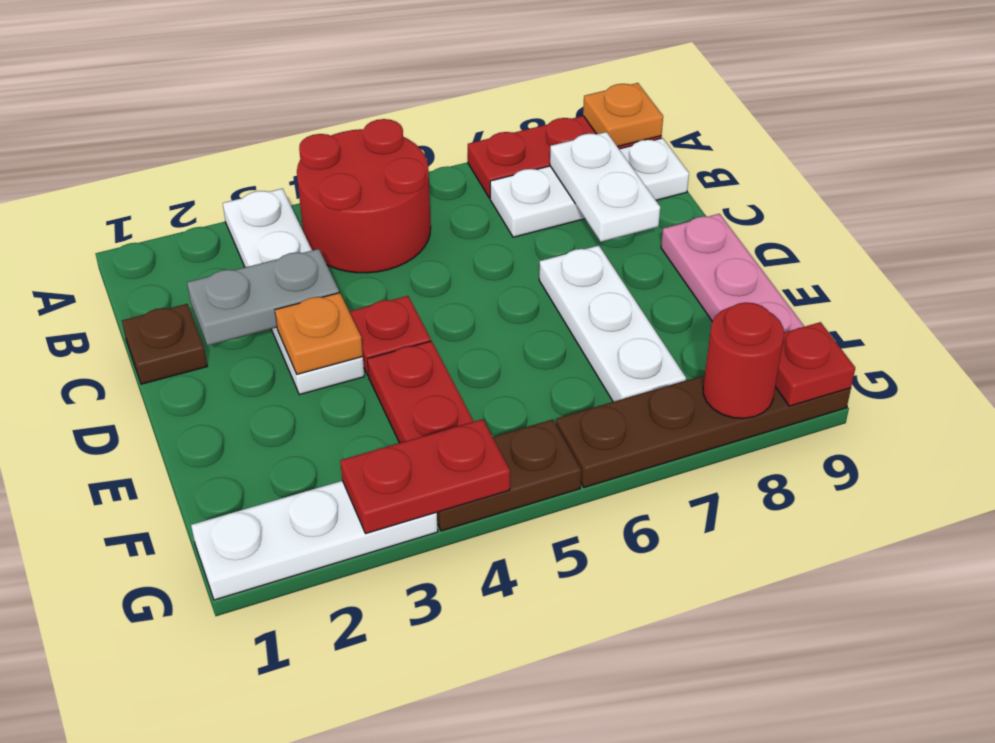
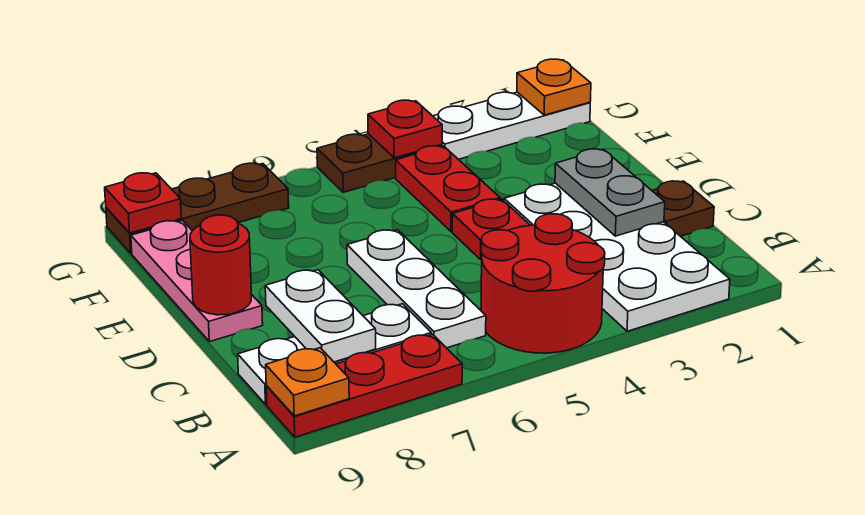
white plate A3:D3 level 1 -> white plate A2:D3 level 1
grey plate C2:C3 level 2 -> grey plate C2:D2 level 2
orange plate D3 level 2 -> orange plate G1 level 2
white plate D7:F7 level 1 -> white plate B6:D6 level 1
red plate G3:G4 level 2 -> red plate G4 level 2
brown plate G6:G9 level 1 -> brown plate G7:G9 level 1
red round brick G8 level 2 -> red round brick D9 level 2

